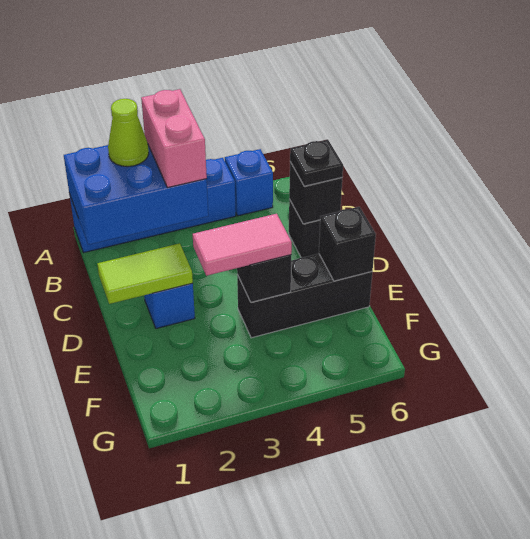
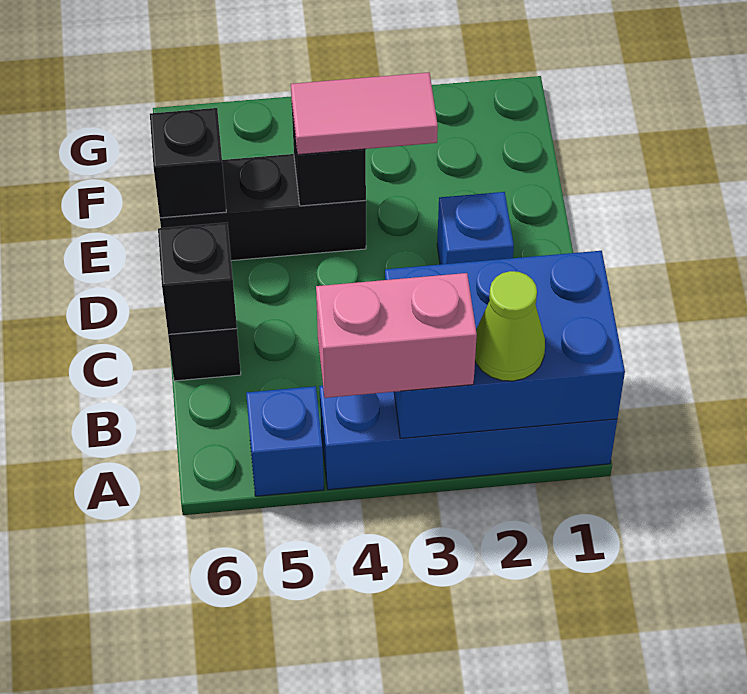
pink brick A3:B3 level 3 -> pink brick A3:A4 level 3
black plate C6 level 3 -> none
lime tile D1:D2 level 2 -> none

